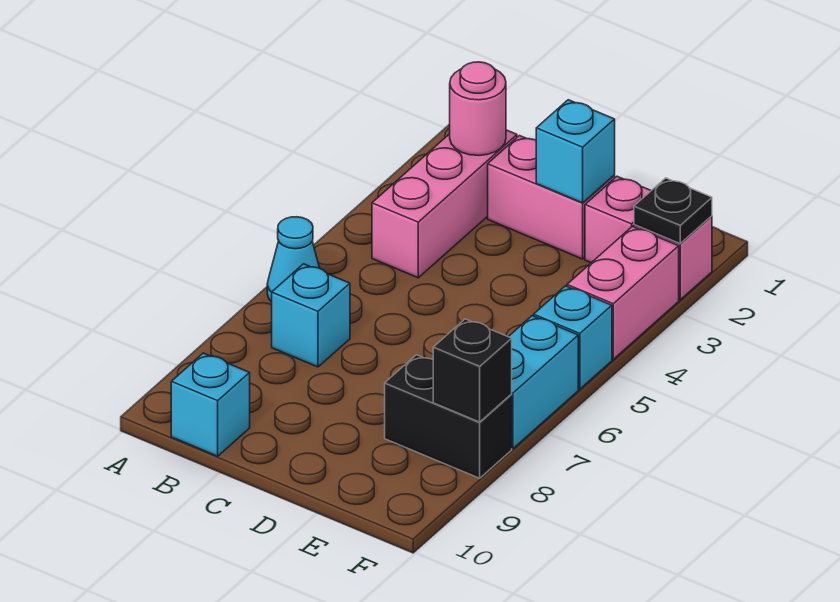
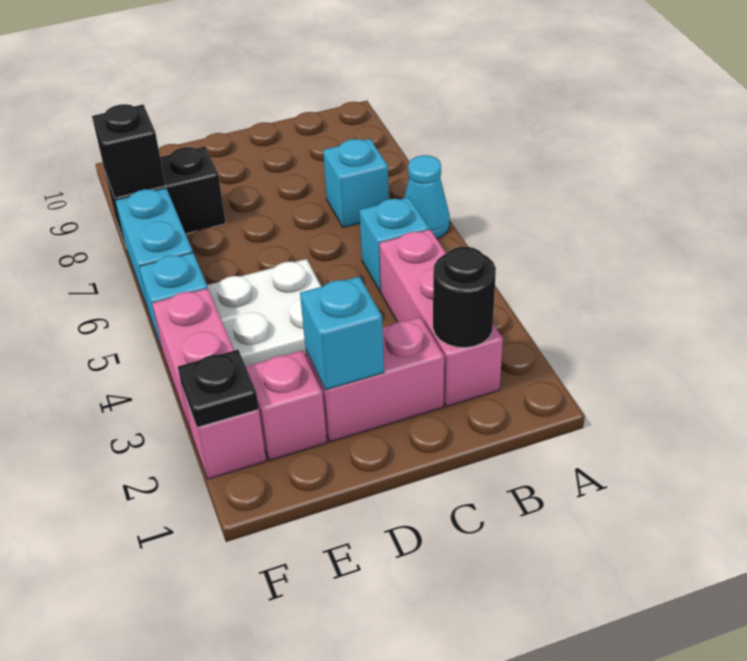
pink round brick B2 level 2 -> black round brick B2 level 2
cyan brick B10 level 1 -> cyan brick B5 level 1
none -> white plate D4:E5 level 1

